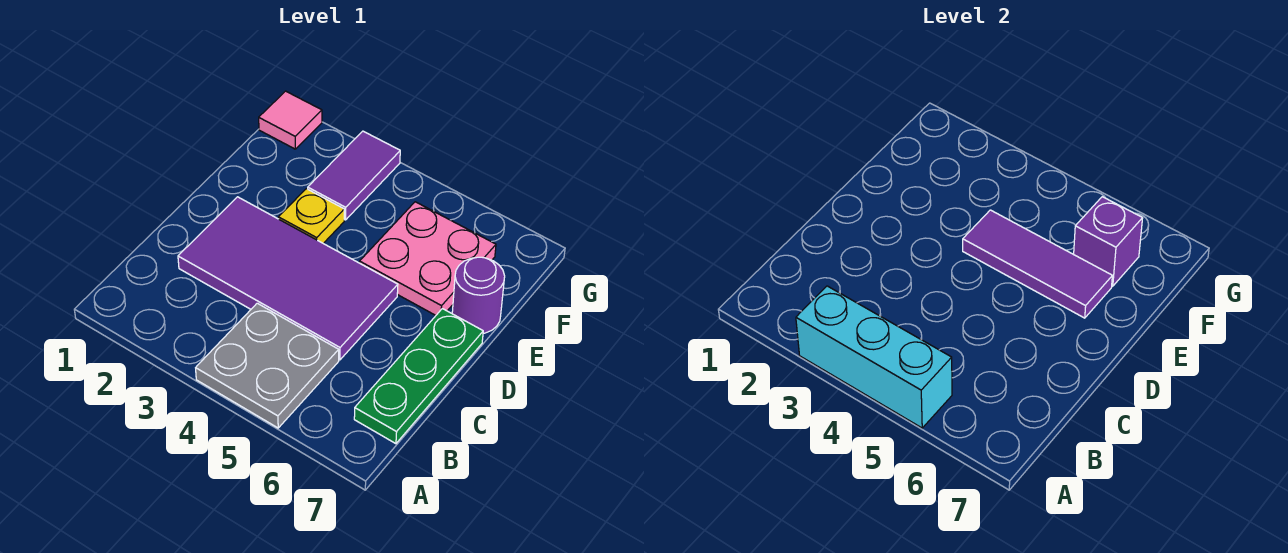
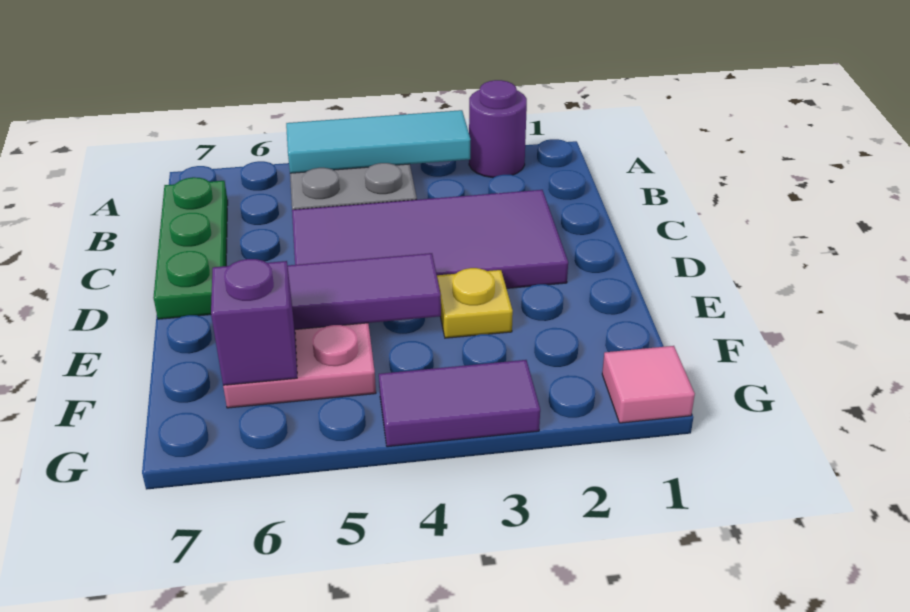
cyan brick A3:A5 level 2 -> cyan tile A3:A5 level 2
purple round brick E7 level 1 -> purple round brick A2 level 1
purple tile F3:G3 level 1 -> purple tile G3:G4 level 1

